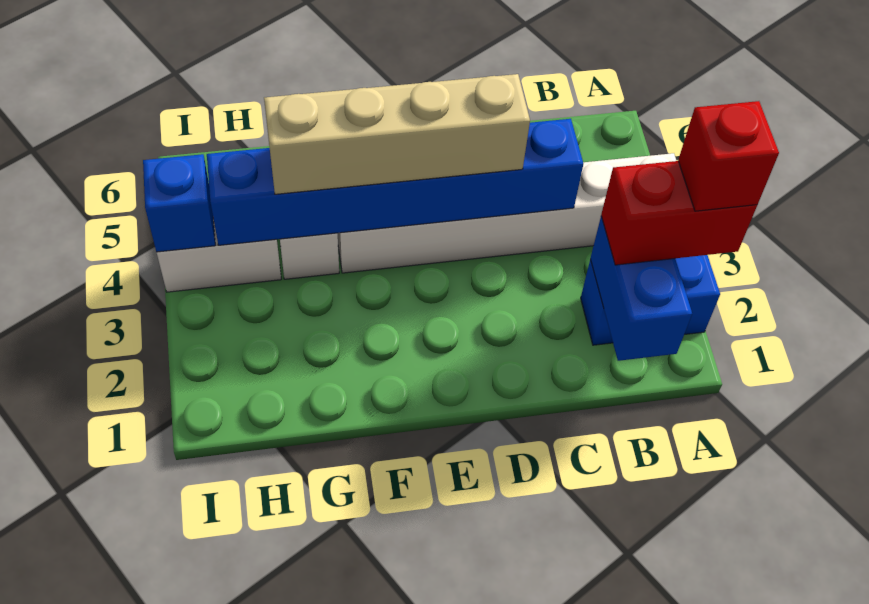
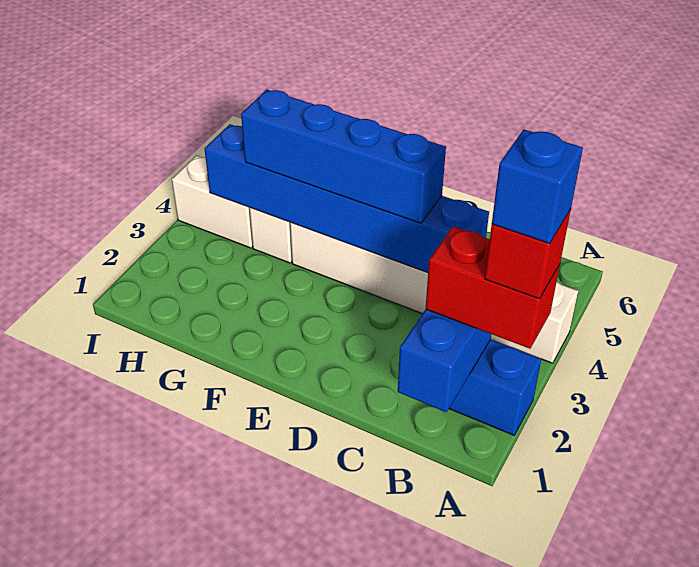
tan brick D4:G4 level 3 -> blue brick D4:G4 level 3
blue brick I4 level 2 -> blue brick A2 level 5

